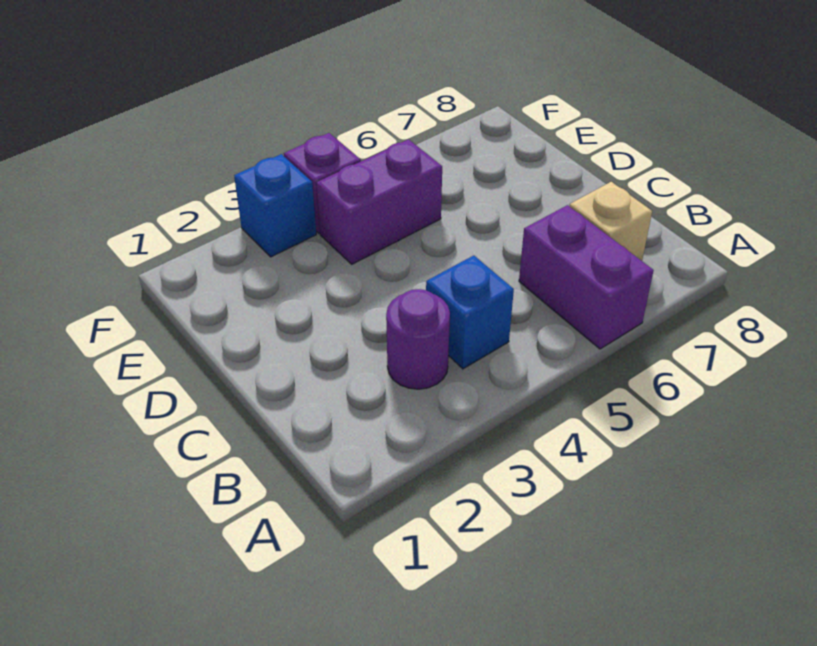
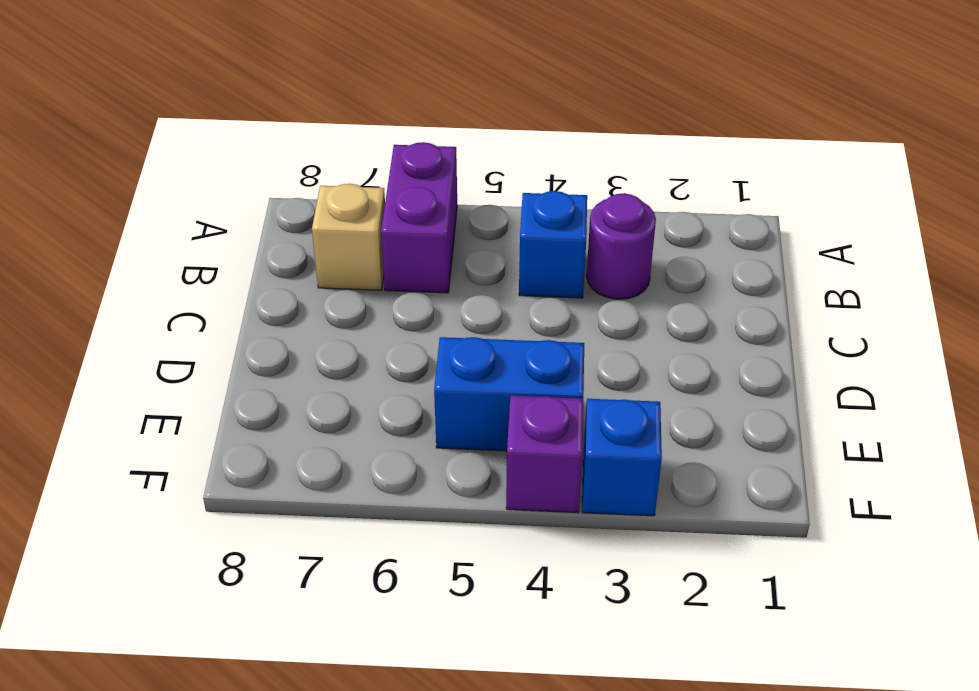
purple brick E4:E5 level 1 -> blue brick E4:E5 level 1

